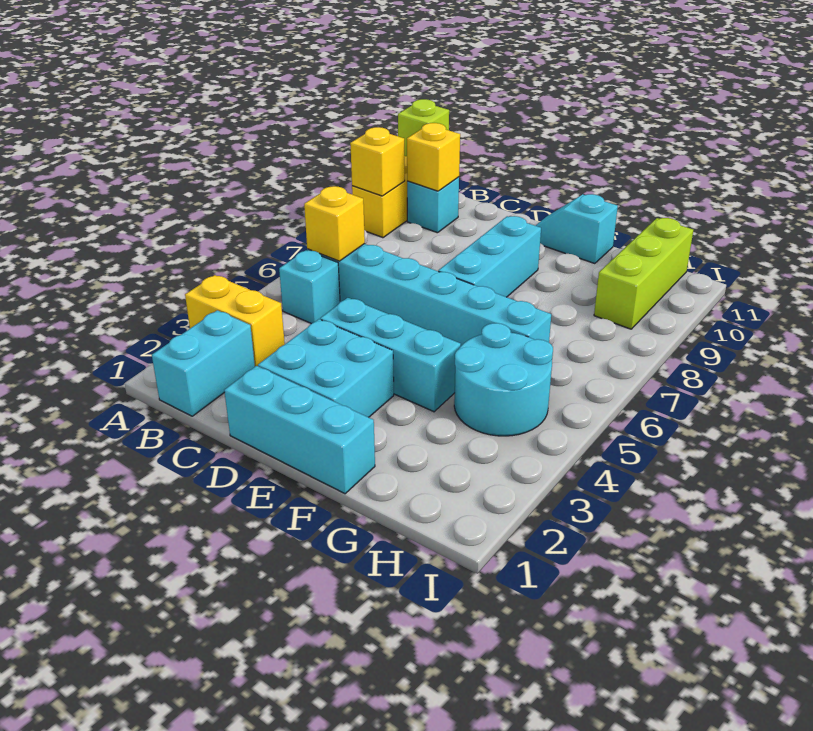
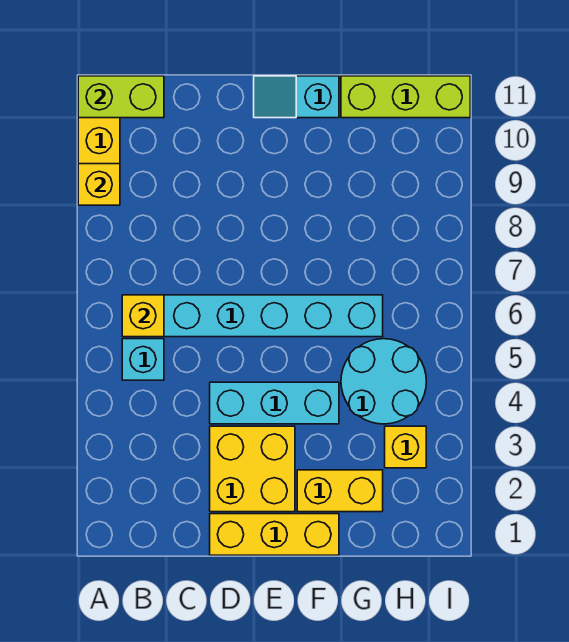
yellow brick A3:B3 level 1 -> yellow brick F2:G2 level 1
lime brick A11 level 2 -> lime brick A11:B11 level 2
cyan brick B1:B2 level 1 -> none
cyan brick B10 level 1 -> none
yellow brick B10 level 2 -> yellow brick H3 level 1
cyan brick D1:F1 level 1 -> yellow brick D1:F1 level 1
cyan brick D2:E3 level 1 -> yellow brick D2:E3 level 1
cyan brick E7:E9 level 1 -> none
lime brick H9:H11 level 1 -> lime brick G11:I11 level 1

